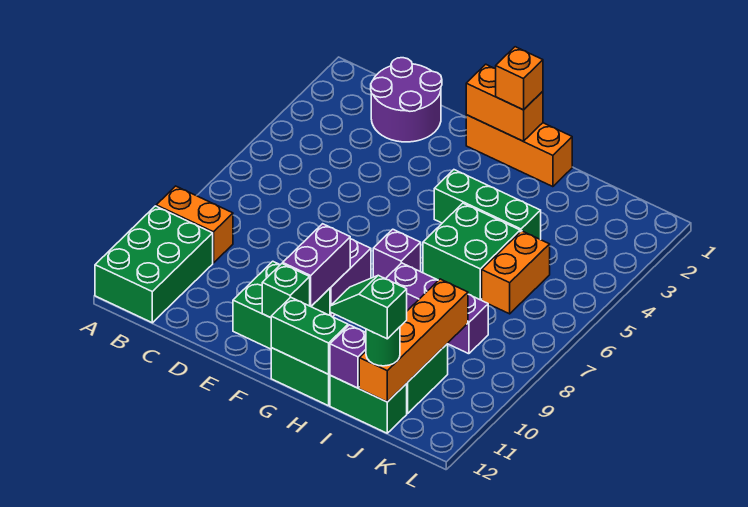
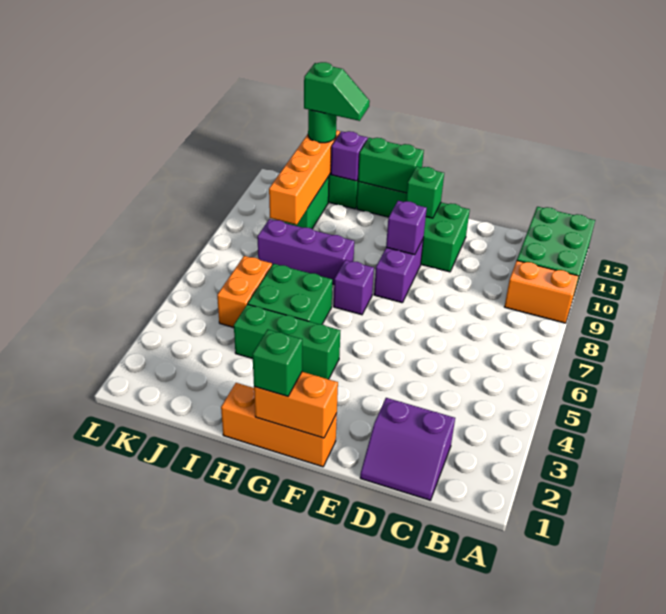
purple round brick C1:D2 level 1 -> purple slope C1:D2 level 1 top 2
purple brick F9:F10 level 2 -> purple brick F9 level 2
orange brick G1 level 3 -> green brick G1 level 3

